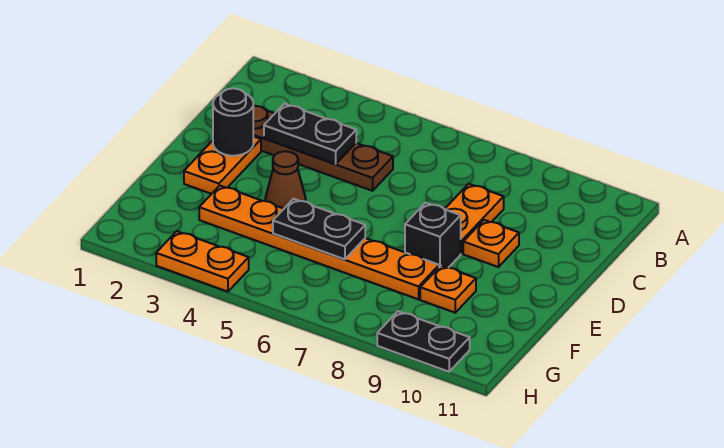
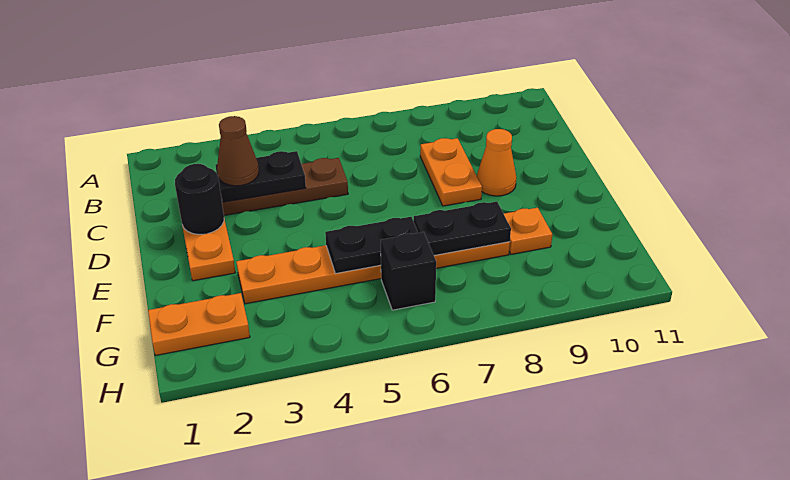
orange plate D9 level 1 -> orange cone D9 level 1
brown cone E4 level 1 -> brown cone C3 level 3
black brick E8 level 1 -> black brick G6 level 1
orange plate H3:H4 level 1 -> orange plate G1:G2 level 1
black plate H9:H10 level 1 -> black plate F7:F8 level 2

